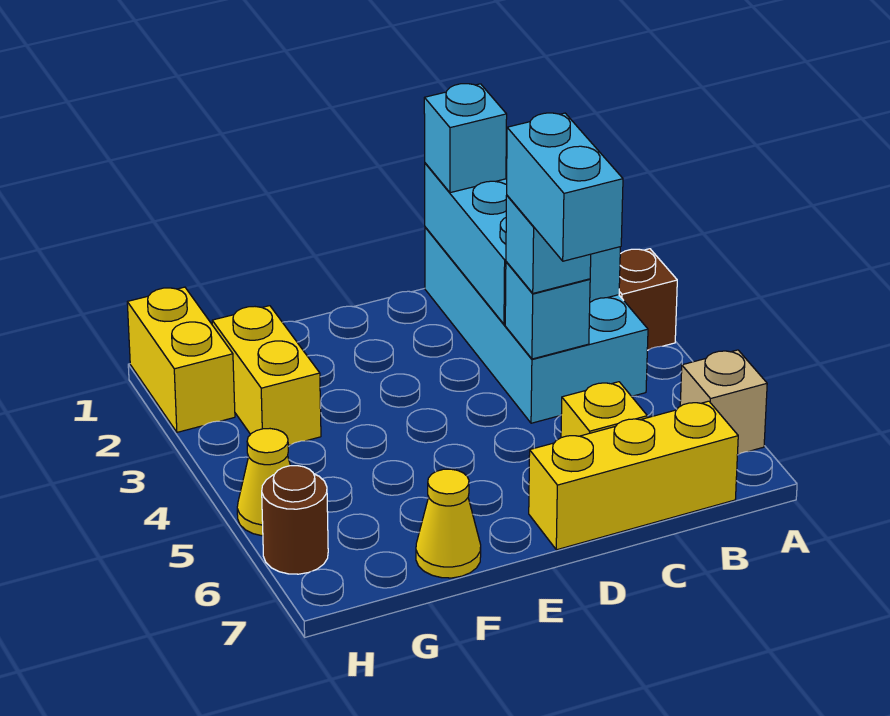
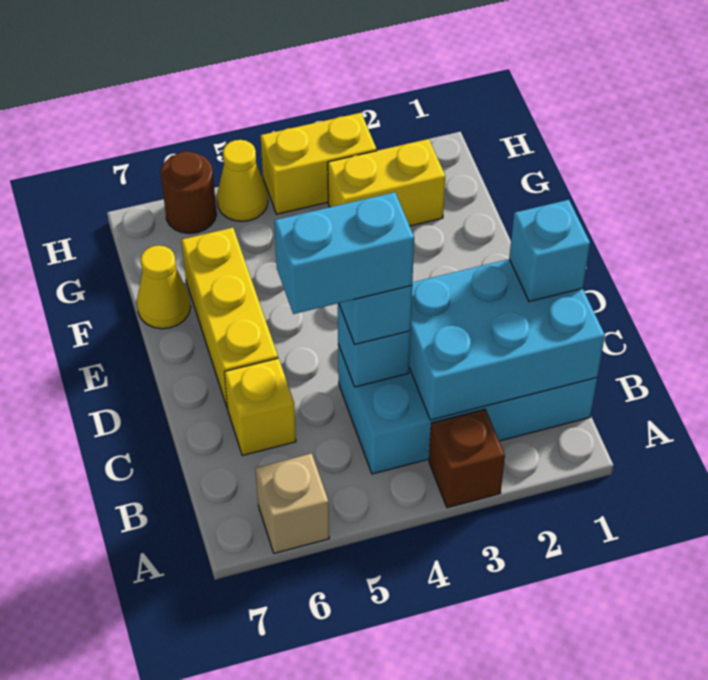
yellow brick B7:D7 level 1 -> yellow brick D6:F6 level 1
yellow brick H1:H2 level 1 -> yellow brick H3:H4 level 1

